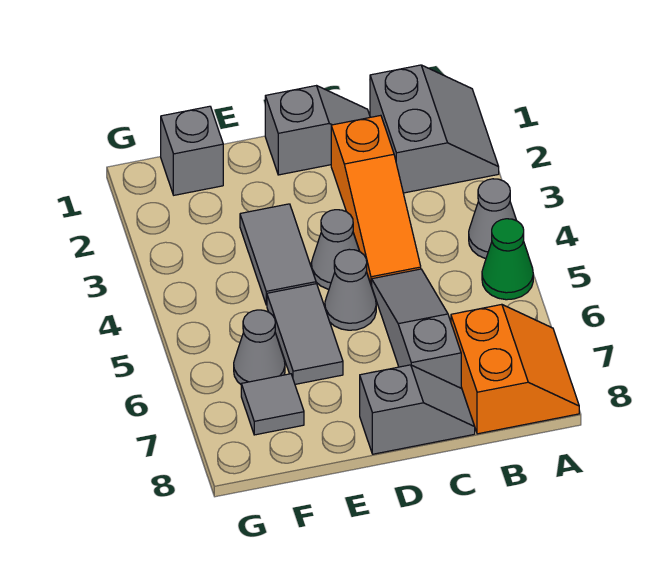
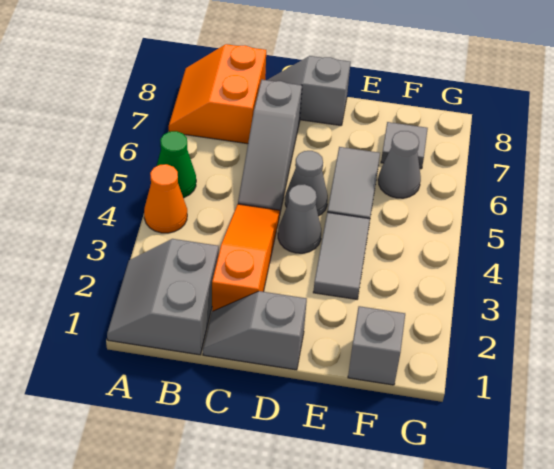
grey cone A4 level 1 -> orange cone A4 level 1

